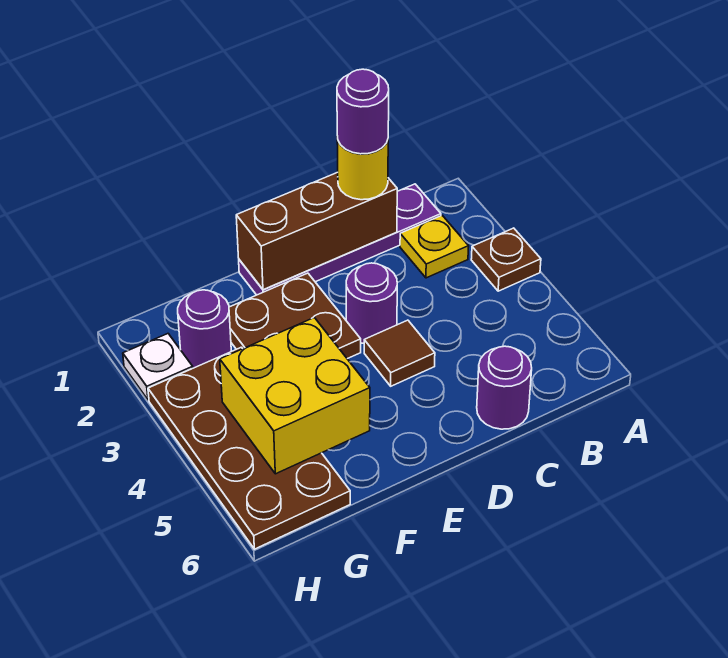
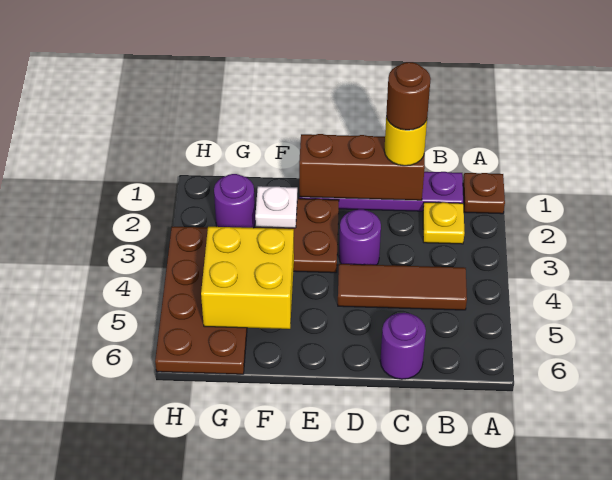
brown plate A3 level 1 -> brown plate A1 level 1
purple round brick C1 level 4 -> brown round brick C1 level 4
brown tile D4 level 1 -> brown tile B4:D4 level 1
white plate H2 level 1 -> white plate F2 level 2

